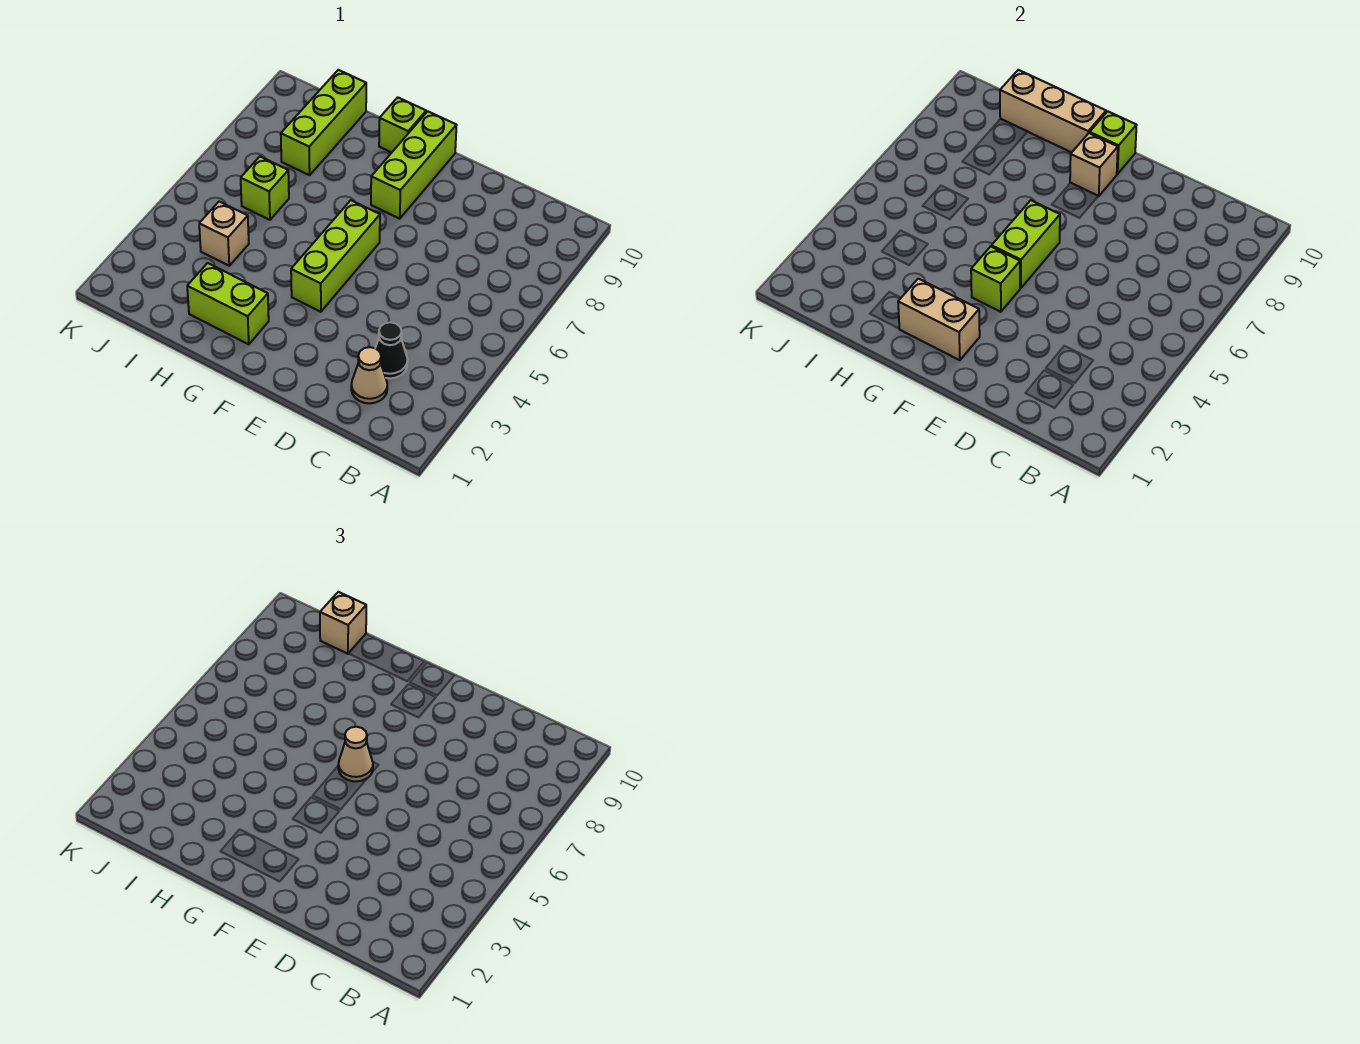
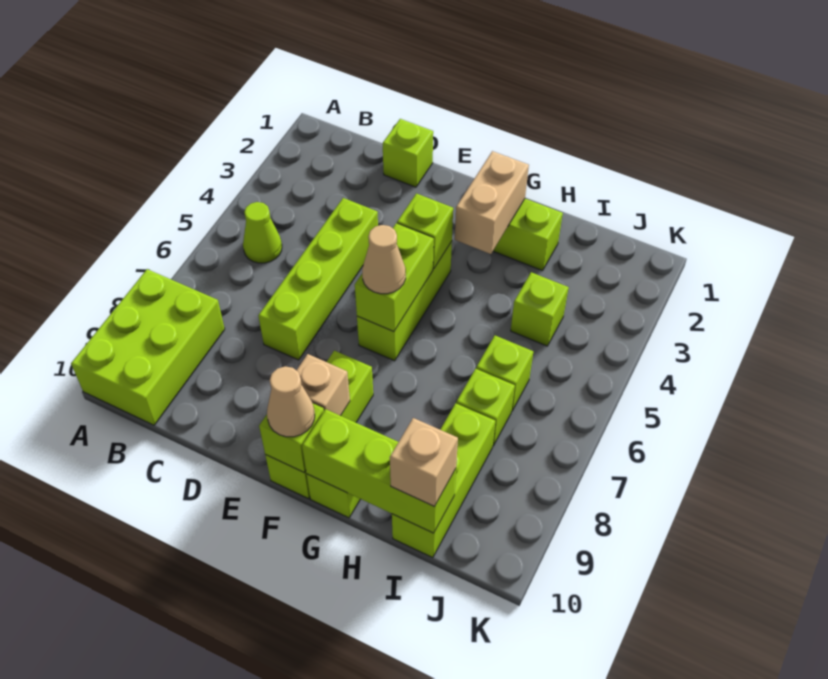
none -> lime brick A8:B10 level 1
none -> lime cone B5 level 1
tan cone C2 level 1 -> tan cone F10 level 3
black cone C3 level 1 -> none
none -> lime brick D1 level 1
none -> lime brick D4:D7 level 1
tan brick F2:G2 level 2 -> tan brick G2:G3 level 2
tan brick G10:I10 level 2 -> lime brick G10:I10 level 2
tan brick I4 level 1 -> lime brick I4 level 1
none -> lime brick I7 level 1

